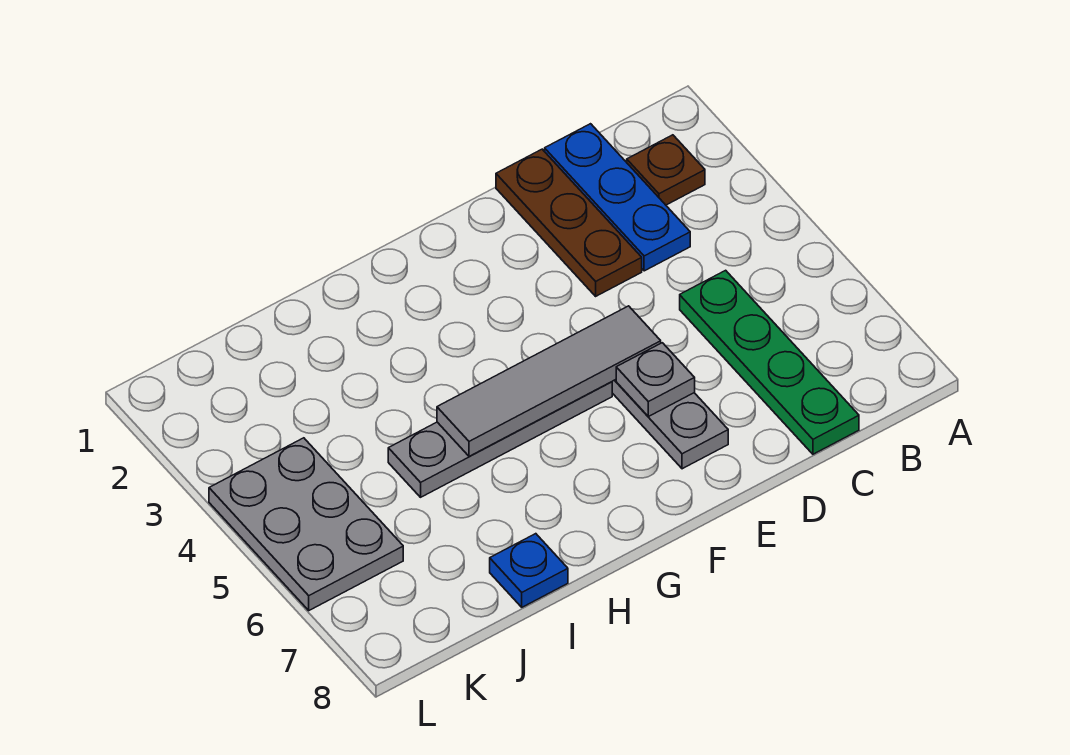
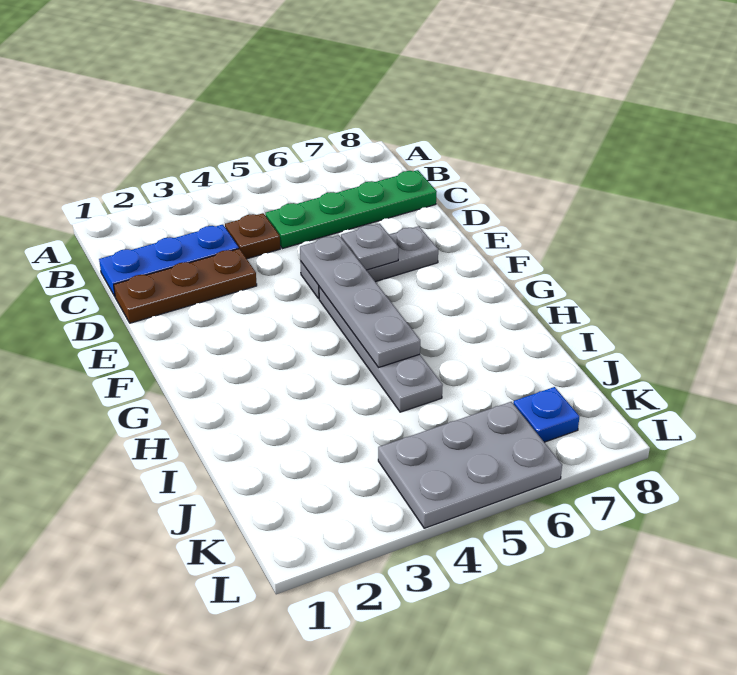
brown plate B2 level 1 -> brown plate C4 level 1
grey tile E5:H5 level 2 -> grey plate E5:H5 level 2
blue plate I8 level 1 -> blue plate K7 level 1

